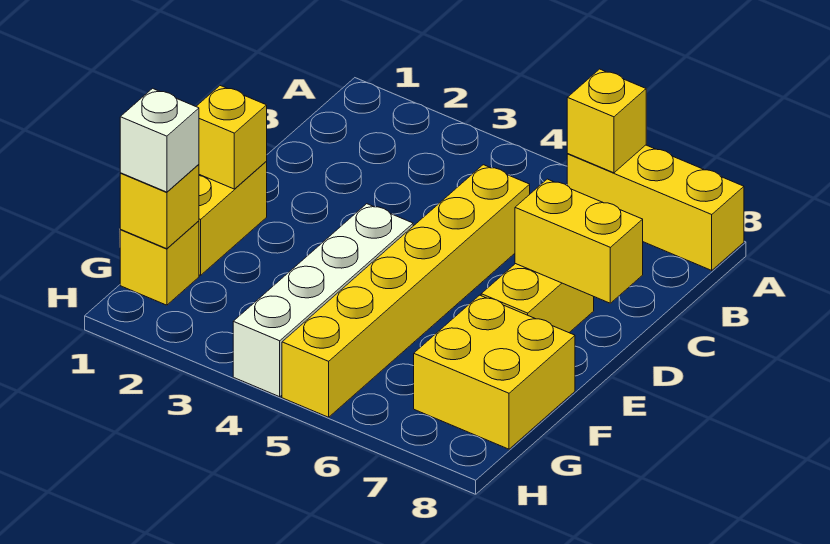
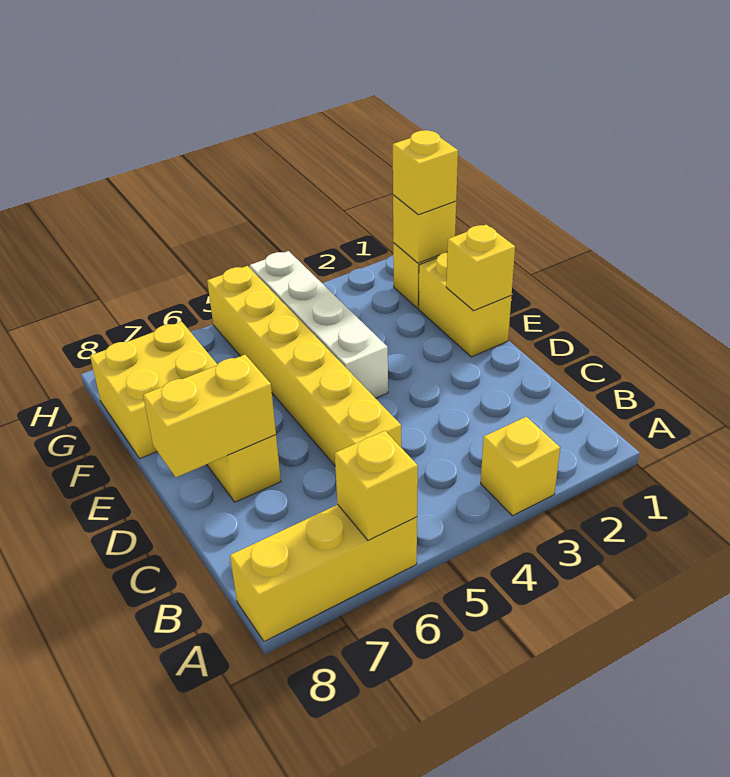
none -> yellow brick A3 level 1
white brick G1 level 3 -> yellow brick G1 level 3

